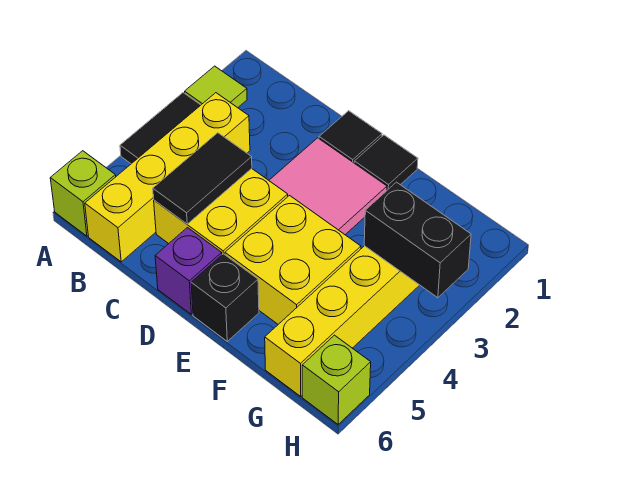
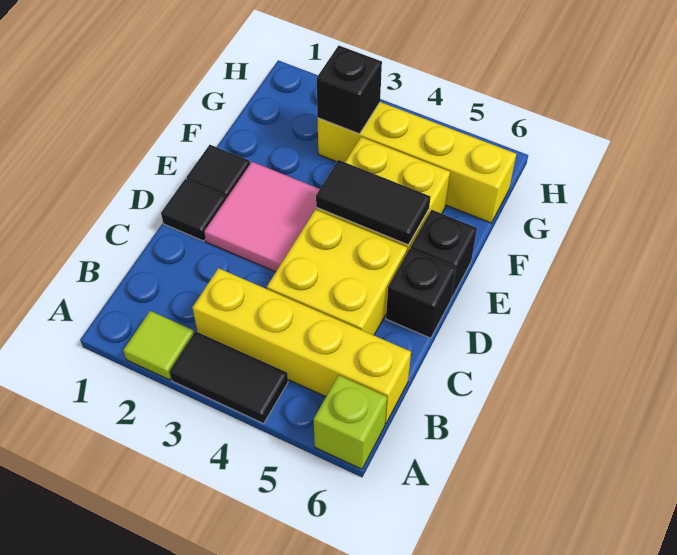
black tile C4:C5 level 2 -> black tile E4:E5 level 2
purple brick D6 level 1 -> black brick D6 level 1
black brick G3:H3 level 2 -> black brick G3 level 2
lime brick H6 level 1 -> none

